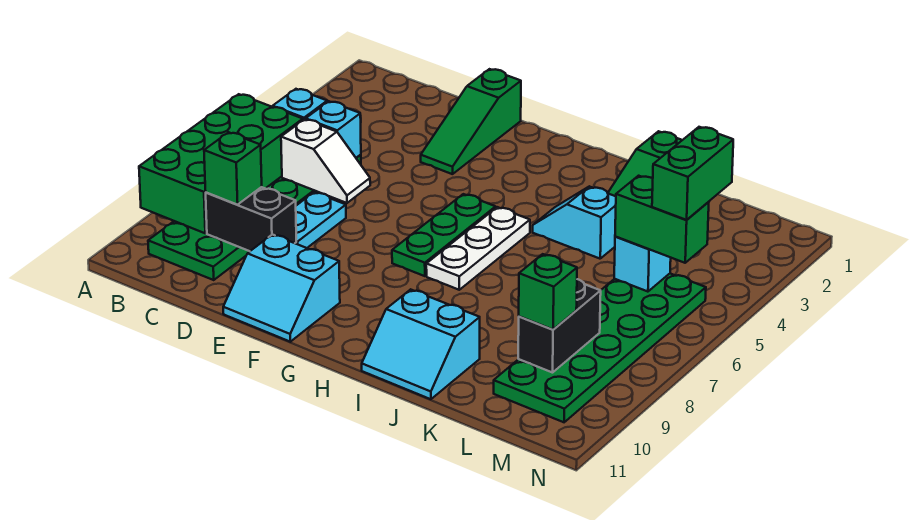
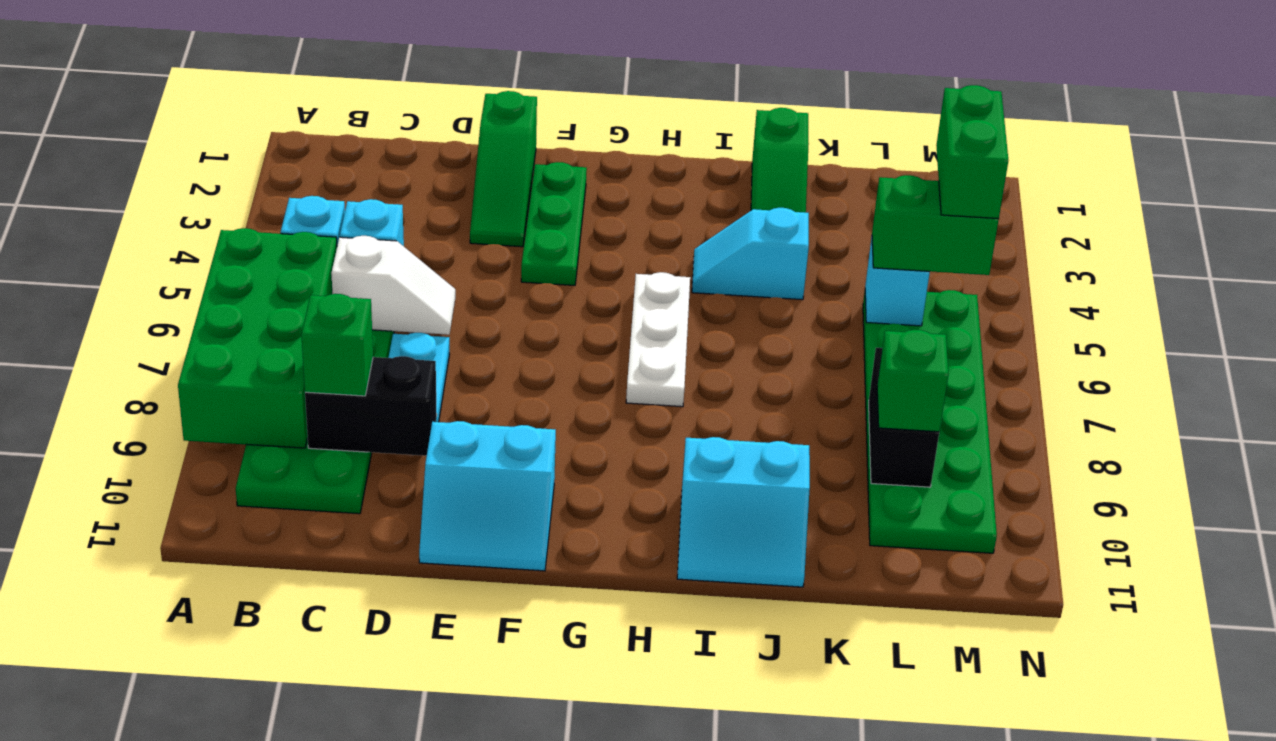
green plate G5:G7 level 1 -> green plate F2:F4 level 1

